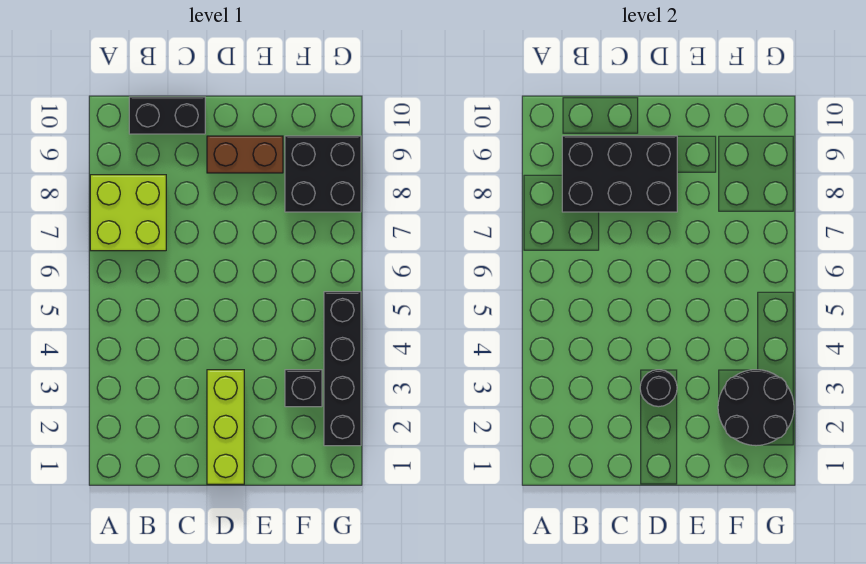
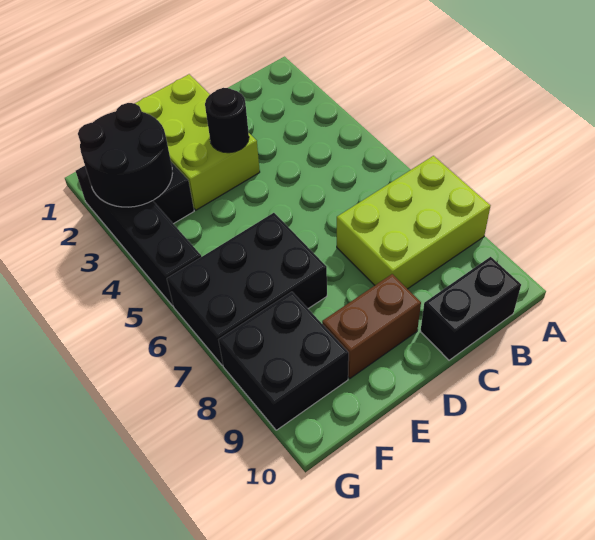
lime brick A7:B8 level 1 -> lime brick A7:C8 level 1
black brick B8:D9 level 2 -> black brick E6:G7 level 1
lime brick D1:D3 level 1 -> lime brick D1:E3 level 1

